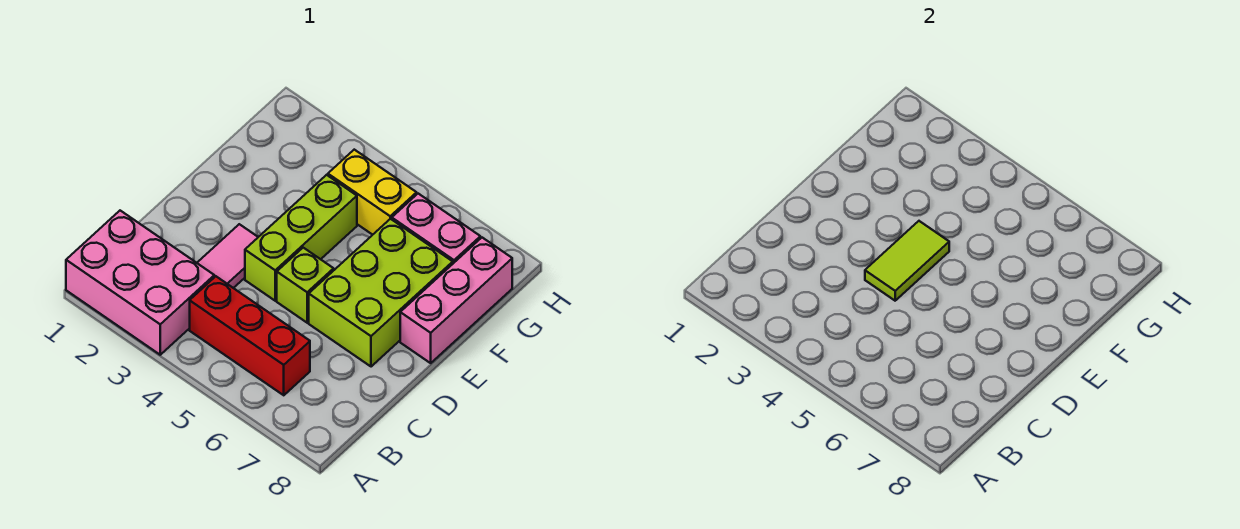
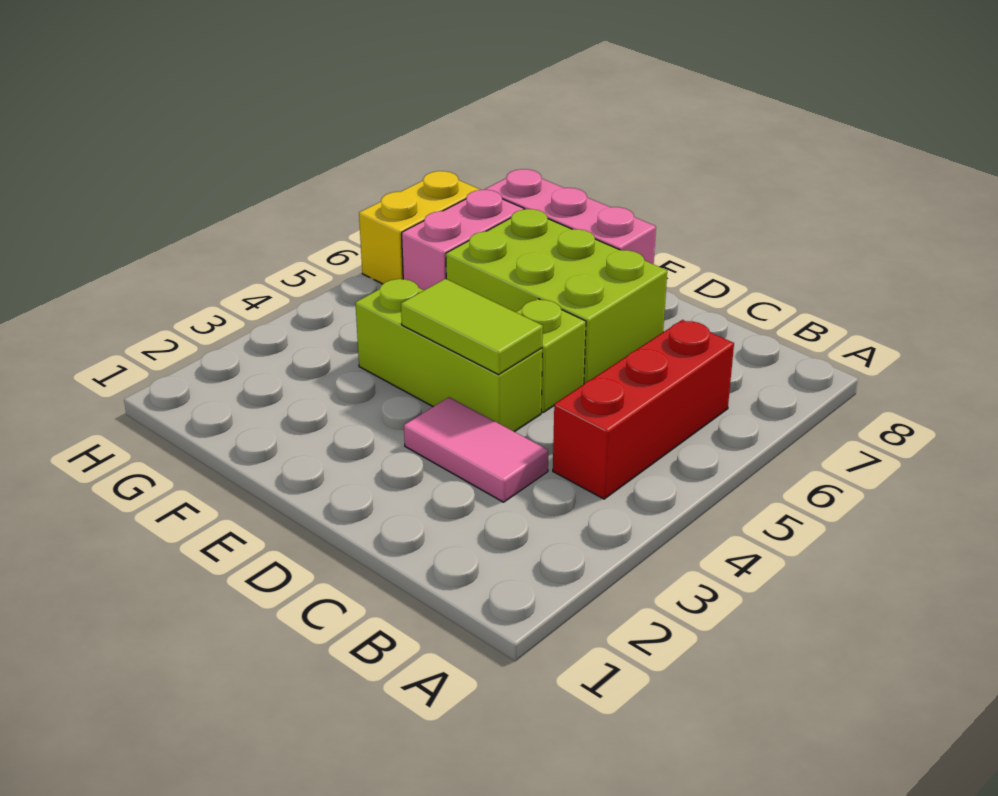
pink brick A1:B3 level 1 -> none
yellow brick G4:G5 level 1 -> yellow brick H6:H7 level 1

